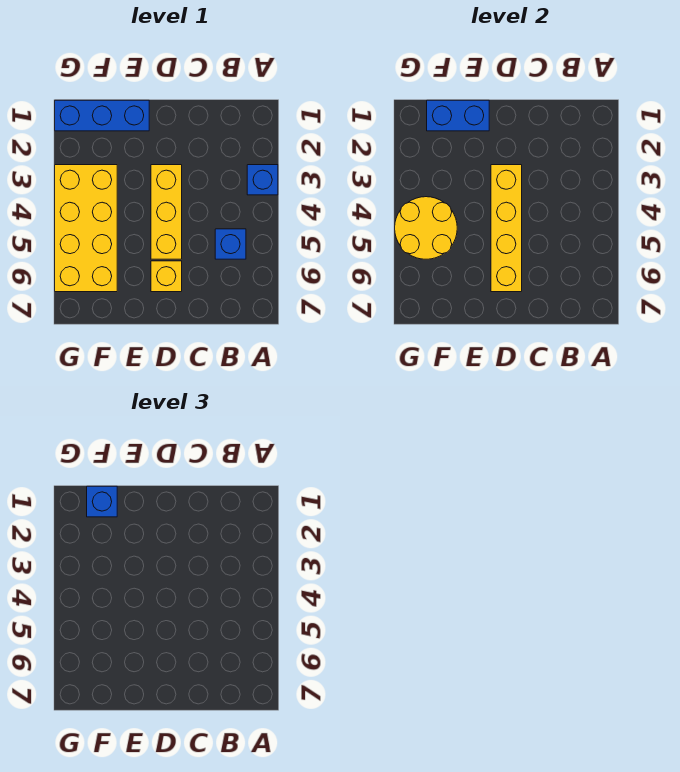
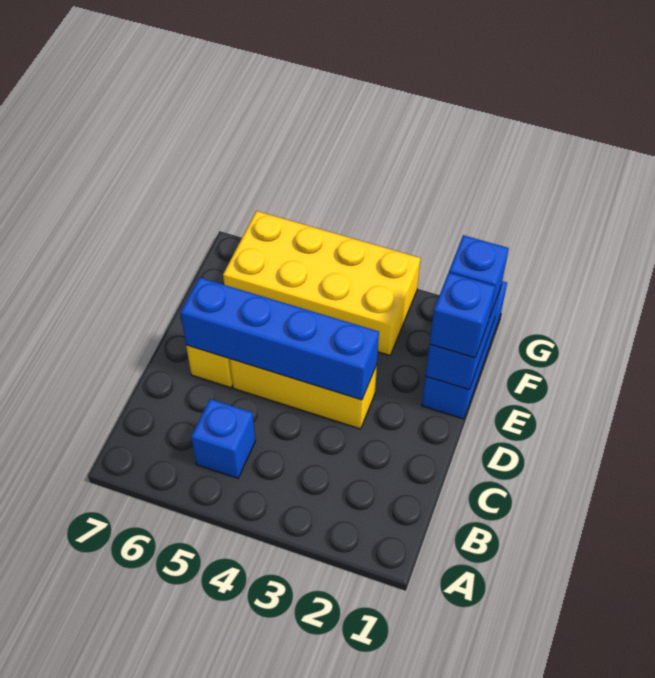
blue brick A3 level 1 -> blue brick E1 level 3
yellow brick D3:D6 level 2 -> blue brick D3:D6 level 2
yellow round brick F4:G5 level 2 -> none

